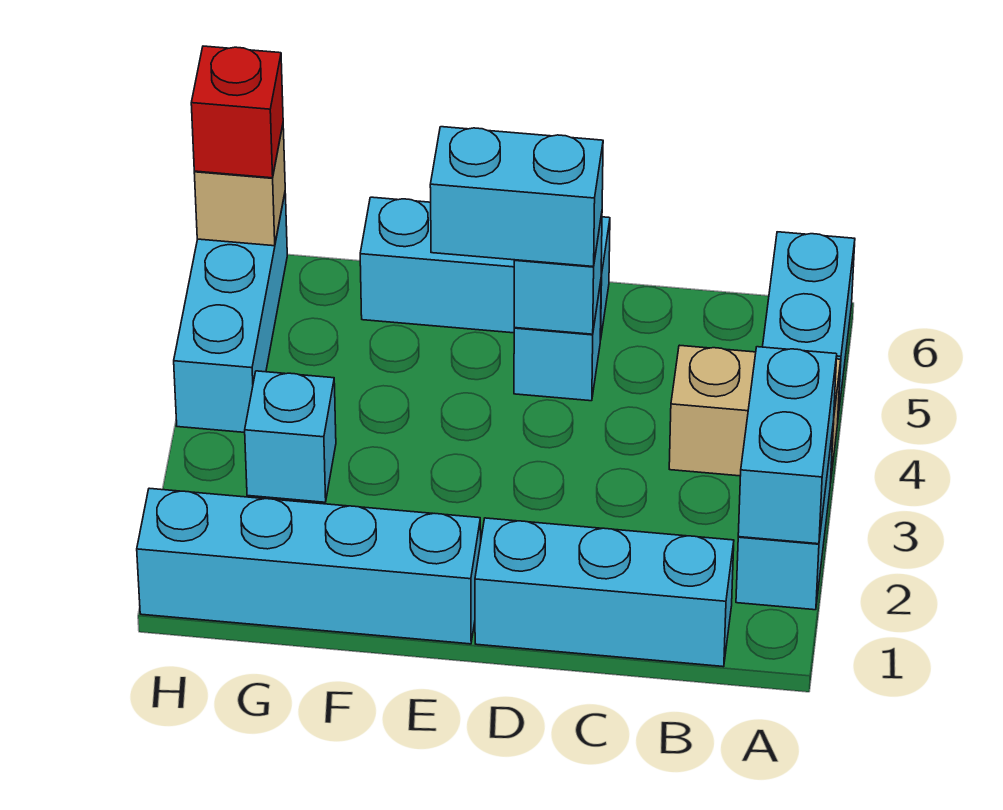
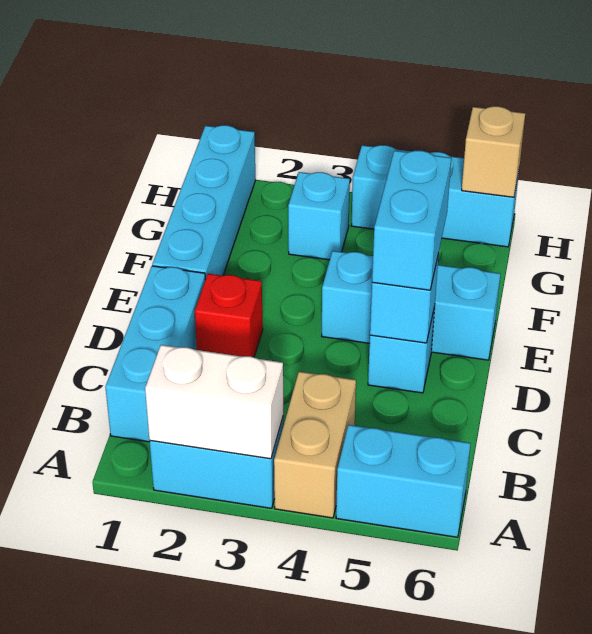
cyan brick A2:A3 level 2 -> white brick A2:A3 level 2
cyan brick D6:F6 level 1 -> cyan brick E4:E6 level 1
red brick H6 level 3 -> red brick D2 level 1

